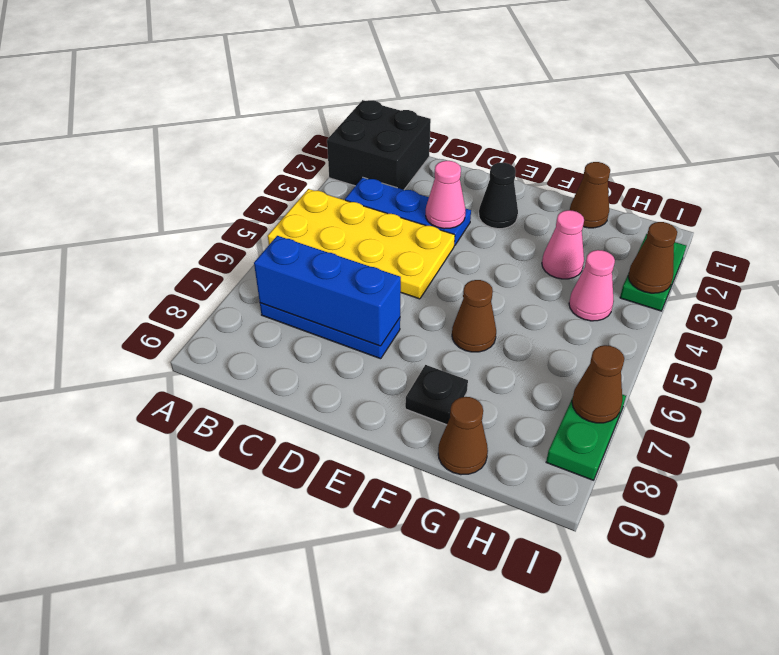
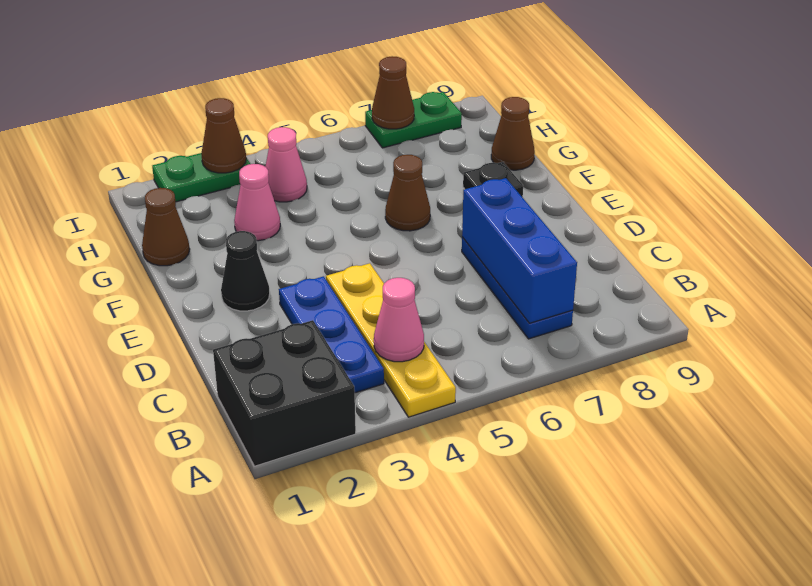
yellow plate A4:D5 level 1 -> yellow plate A4:D4 level 1
pink cone D3 level 2 -> pink cone B4 level 2

